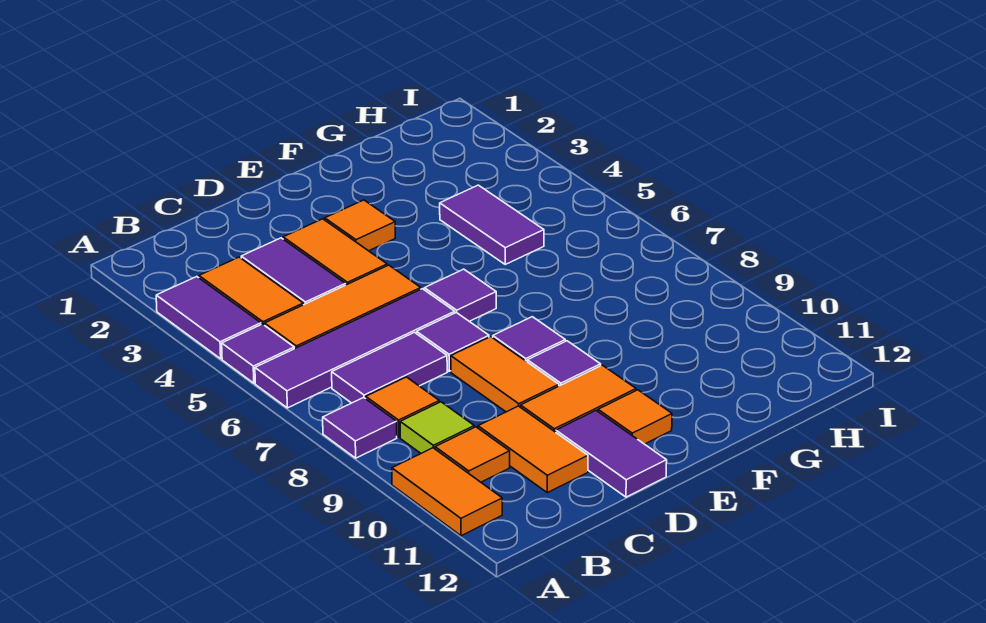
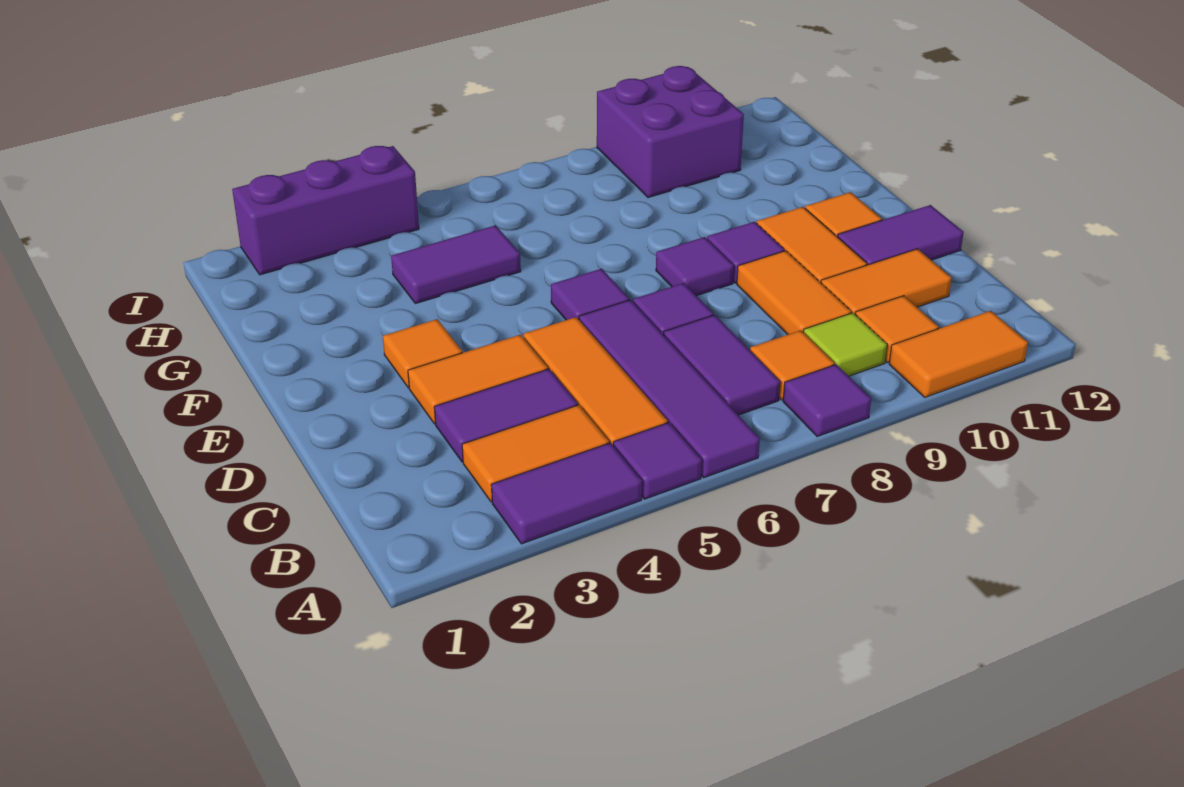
orange tile D8:D9 level 1 -> orange tile C9:D9 level 1
none -> purple brick H9:I10 level 1
none -> purple brick I2:I4 level 1

